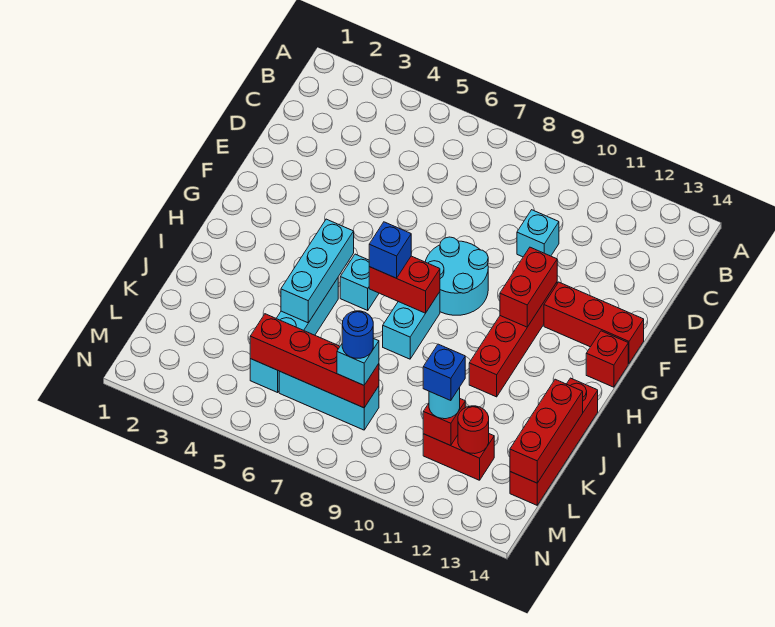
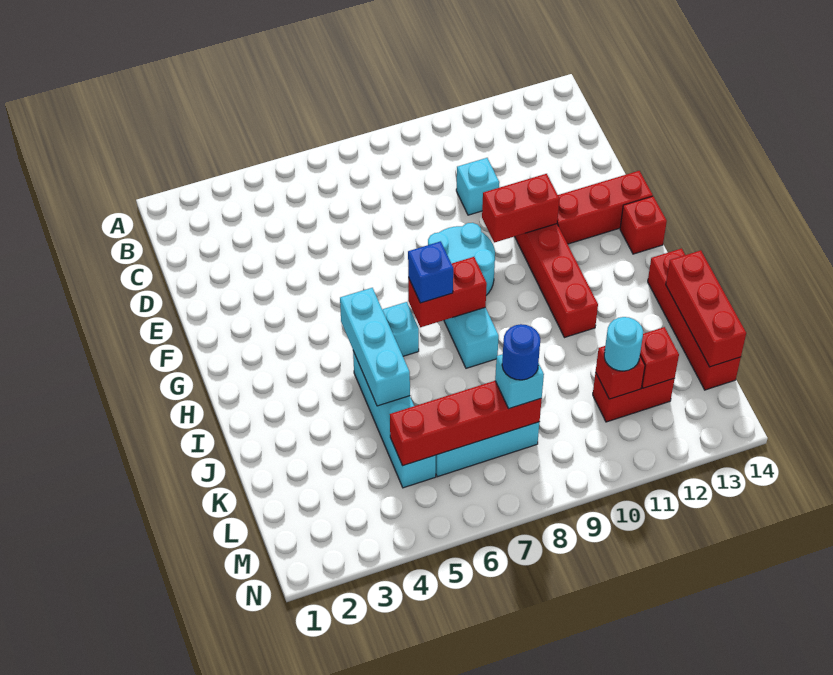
red brick F11:G11 level 2 -> red brick F10:F11 level 2
blue brick L11 level 4 -> none
red round brick L12 level 2 -> red brick L12 level 2

